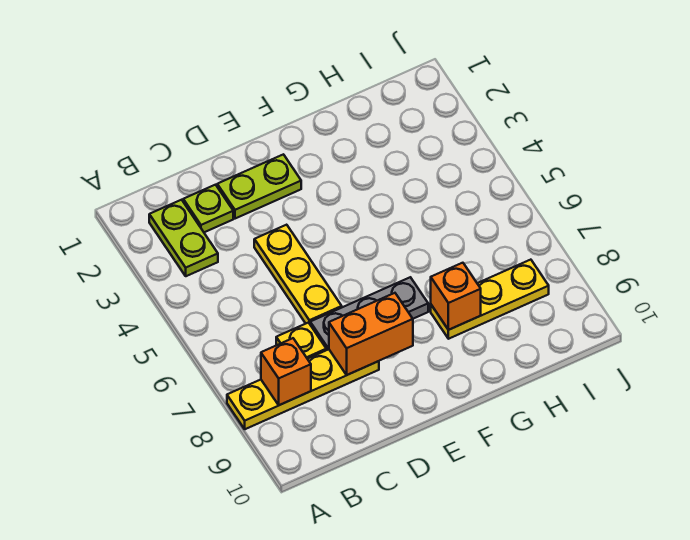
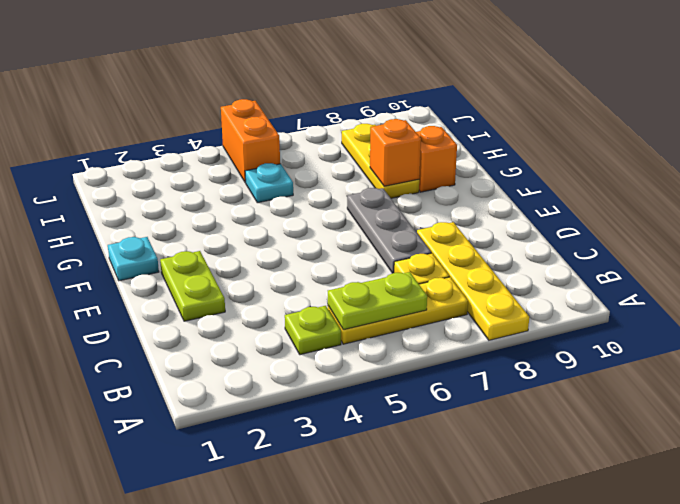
lime plate B2:B3 level 1 -> lime plate B5:B6 level 2
orange brick B8 level 2 -> orange brick G9 level 1
lime plate C2 level 1 -> lime plate B4 level 1
yellow plate D4:D6 level 1 -> yellow plate B5:B7 level 1
orange brick D8:E8 level 2 -> orange brick I5:J5 level 1
none -> cyan plate F1 level 1
none -> cyan plate H5 level 1

